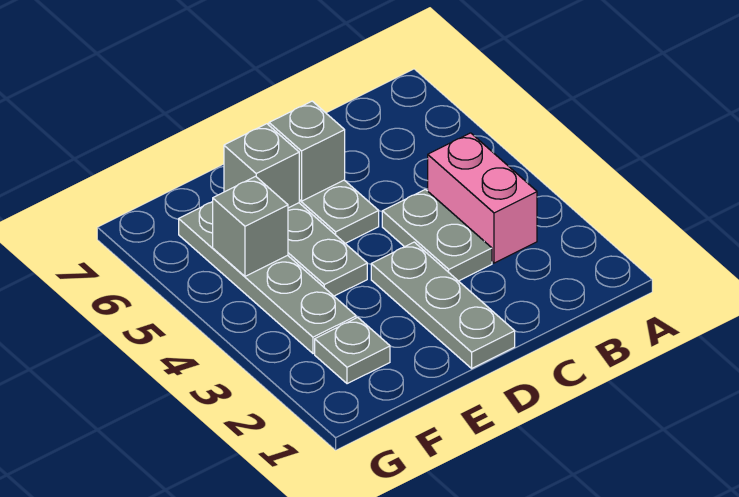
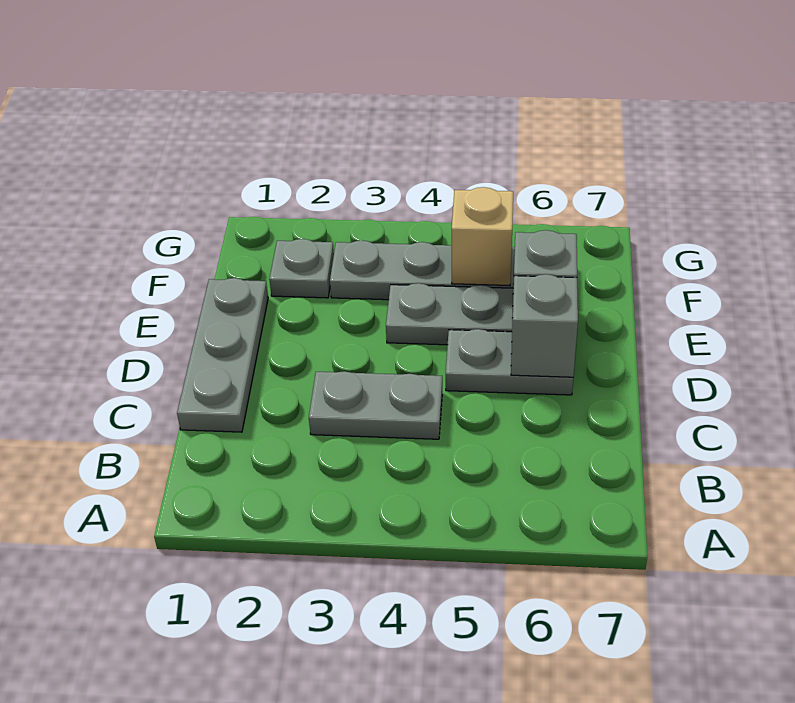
pink brick B3:B4 level 1 -> none
grey plate D1:D3 level 1 -> grey plate C1:E1 level 1
grey brick F5 level 2 -> tan brick F5 level 2

